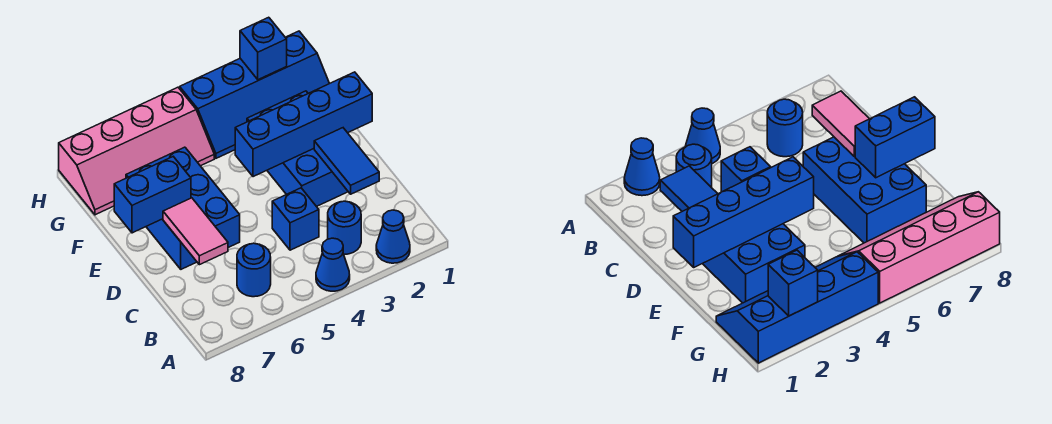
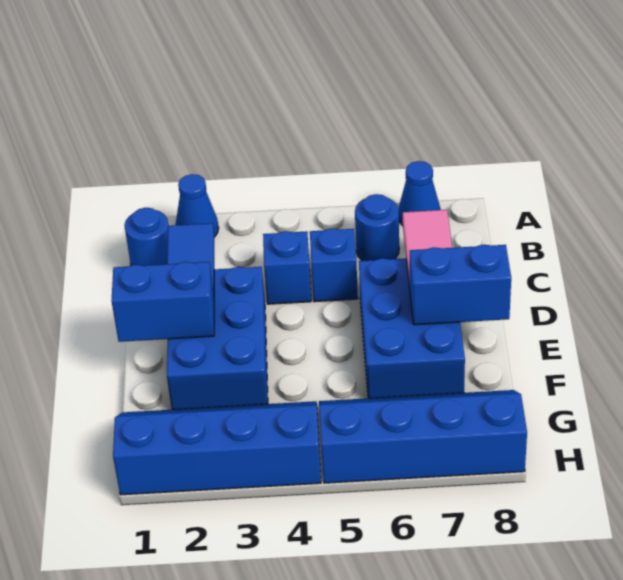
blue cone A4 level 1 -> blue cone A7 level 1
blue round brick B3 level 1 -> blue round brick B1 level 1
blue brick E1:E4 level 2 -> blue brick E1:E2 level 2
pink slope G5:H8 level 1 top H -> blue slope G5:H8 level 1 top H
blue brick H2 level 2 -> blue brick C5 level 1

